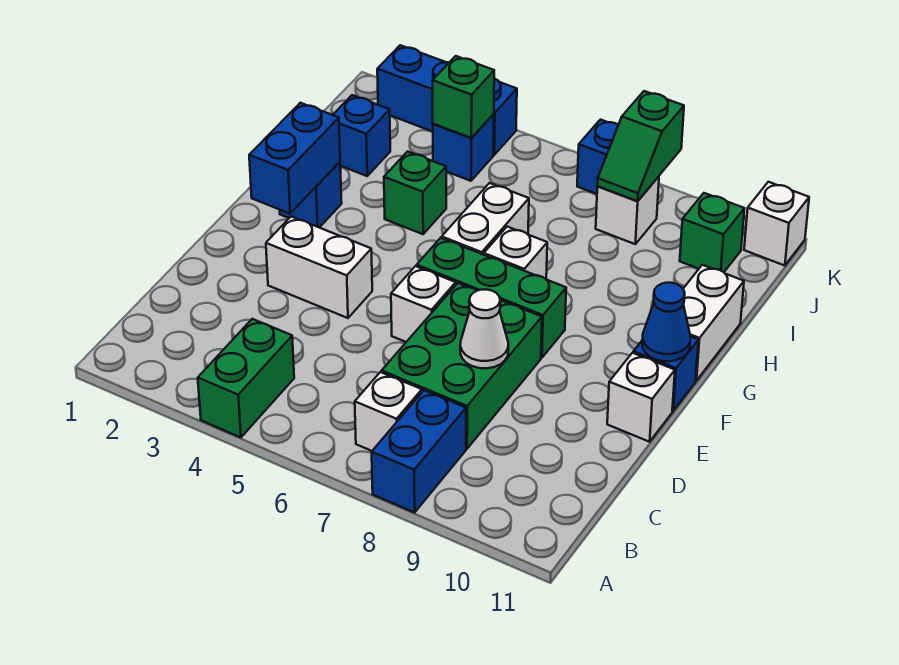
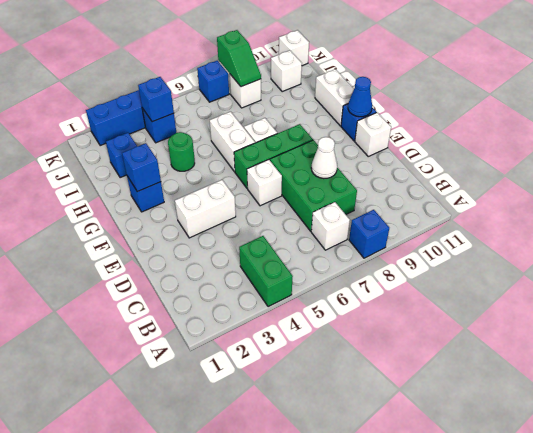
blue brick A8:B8 level 1 -> blue brick A8 level 1
blue brick F2:G2 level 2 -> blue brick G2 level 2
green brick H4 level 1 -> green round brick H4 level 1
green brick J4 level 2 -> blue brick J4 level 2
green brick J10 level 1 -> white brick J10 level 1

